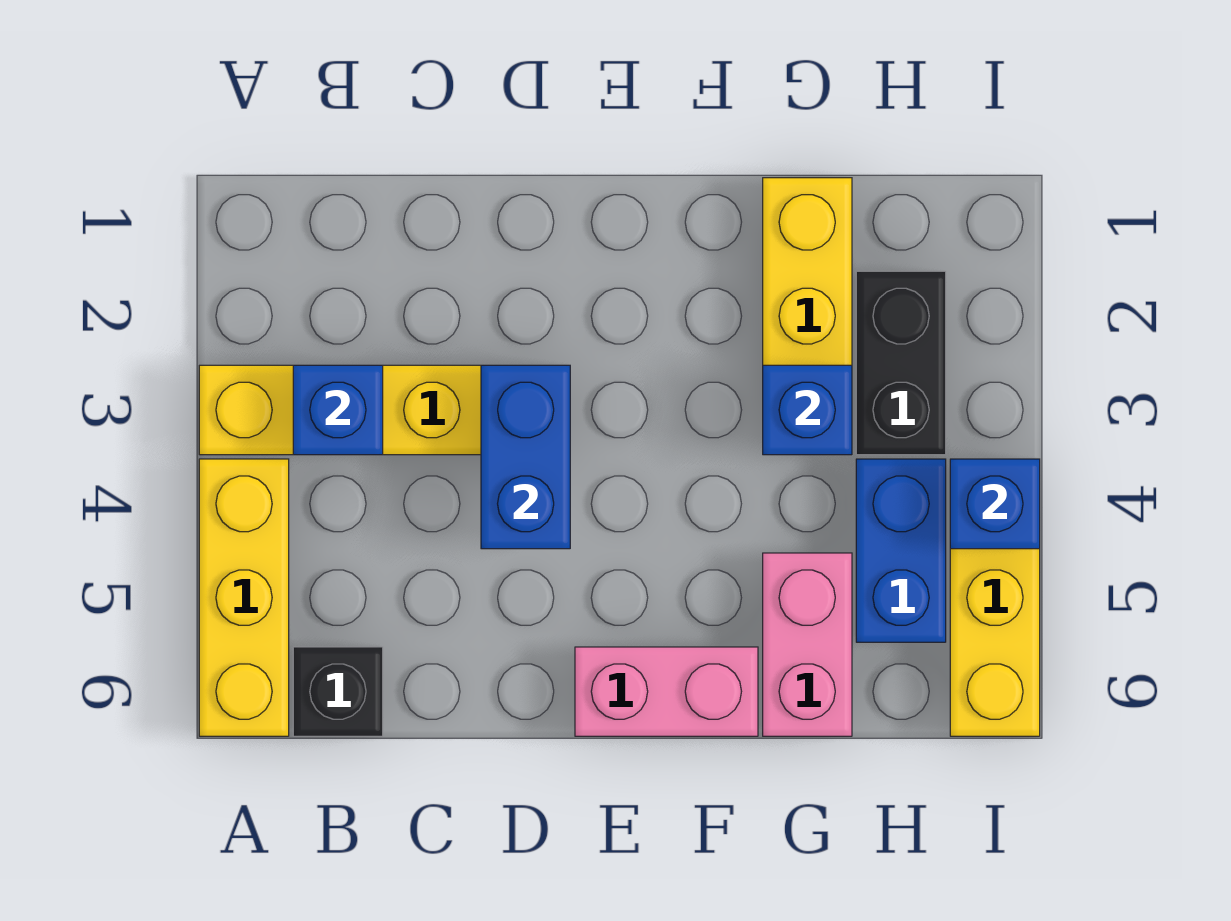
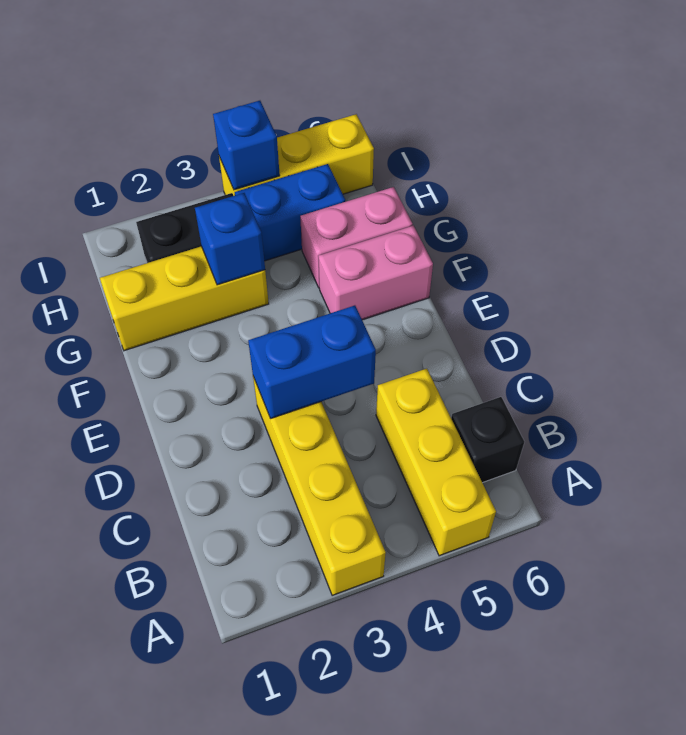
yellow brick A4:A6 level 1 -> yellow brick A5:C5 level 1
blue brick B3 level 2 -> none
pink brick E6:F6 level 1 -> pink brick F5:F6 level 1

